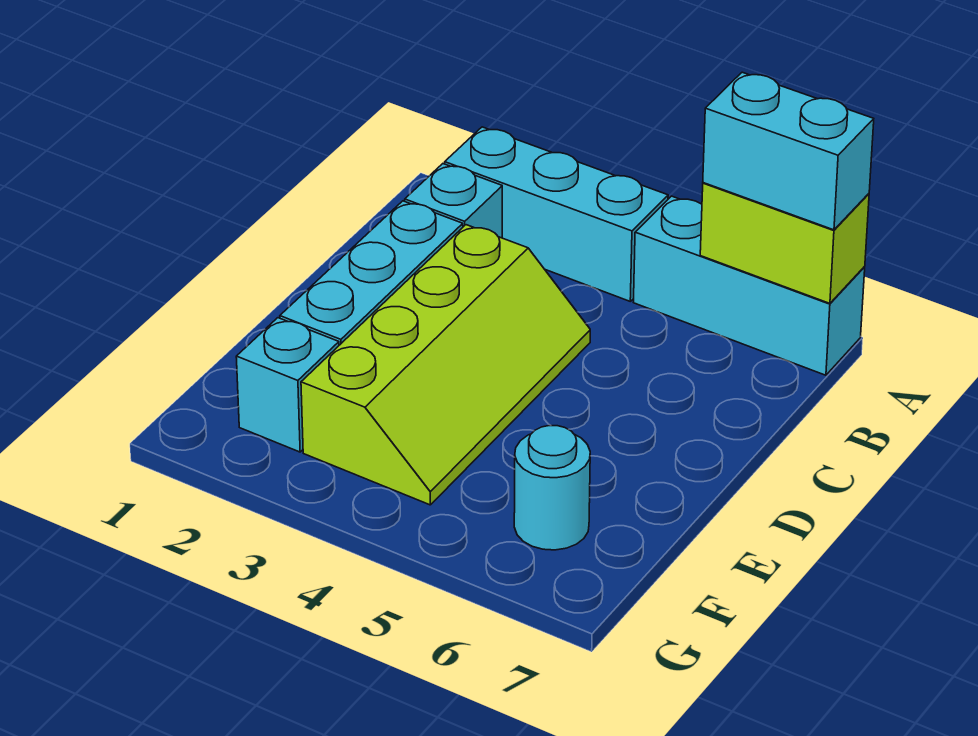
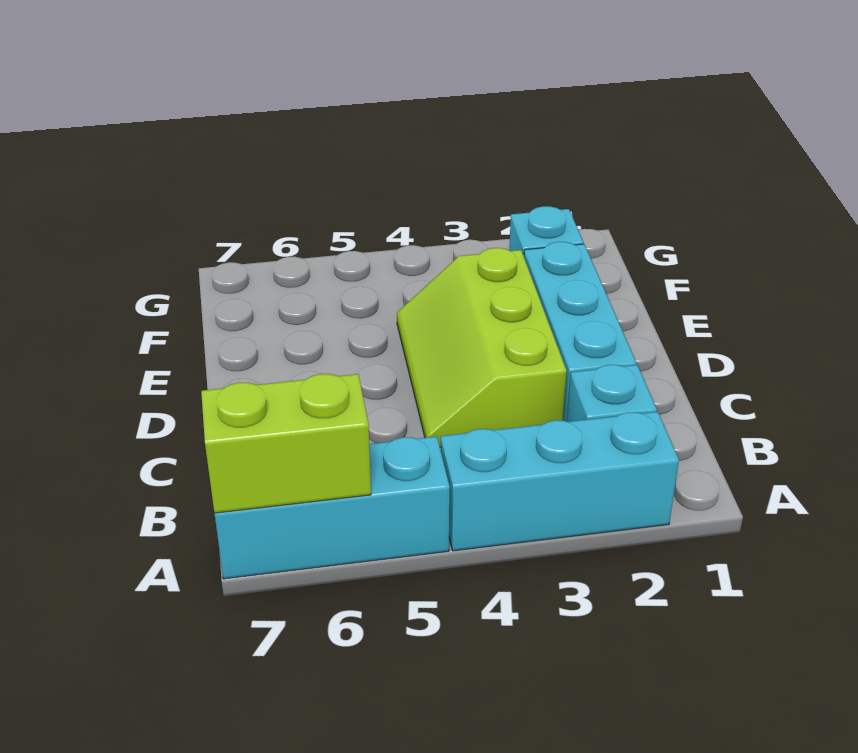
cyan brick A6:A7 level 3 -> none
lime slope C3:F4 level 1 top 3 -> lime slope C3:E4 level 1 top 3
cyan round brick F6 level 1 -> none

